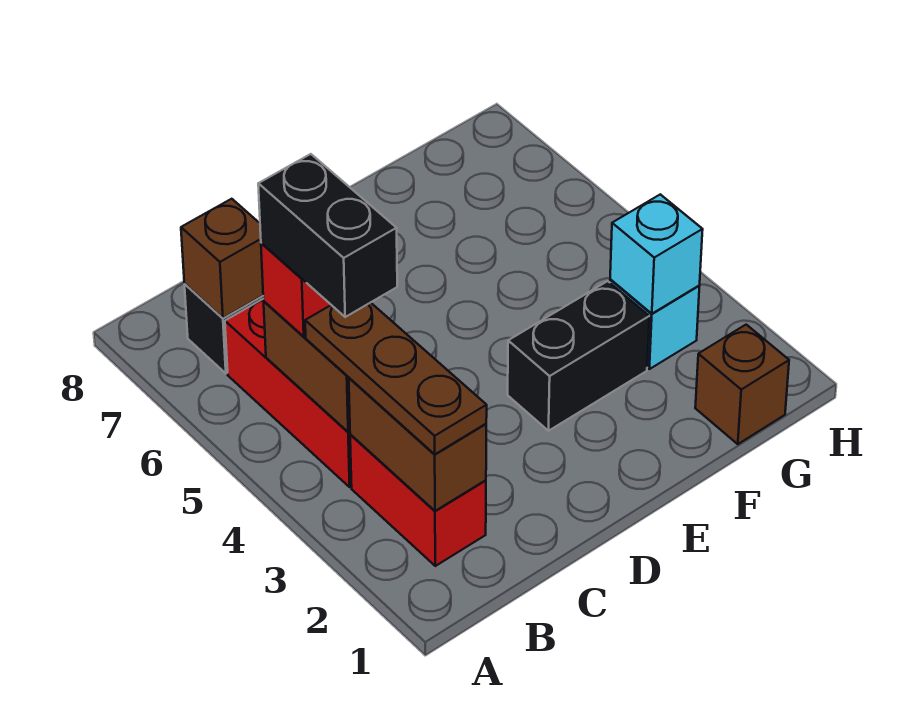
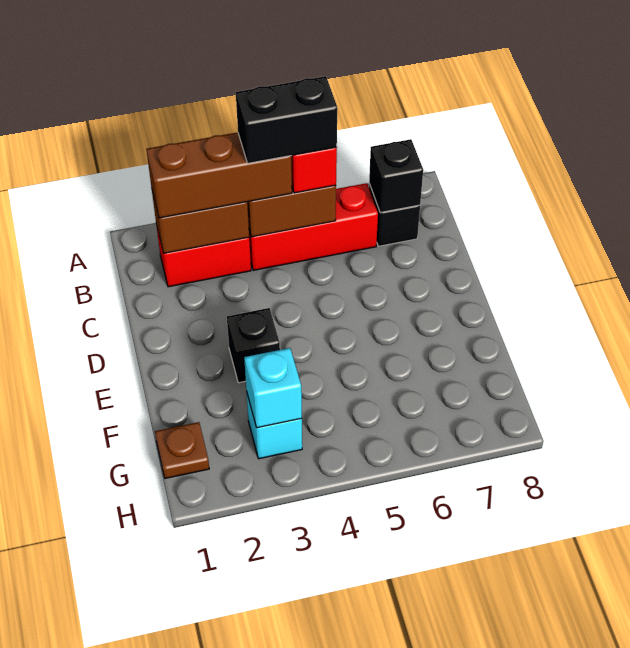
brown plate B2:B4 level 3 -> brown brick B2:B4 level 3
brown brick B7 level 2 -> black brick B7 level 2
black brick E3:F3 level 1 -> black brick E3 level 1
brown brick G1 level 1 -> brown plate G1 level 1

